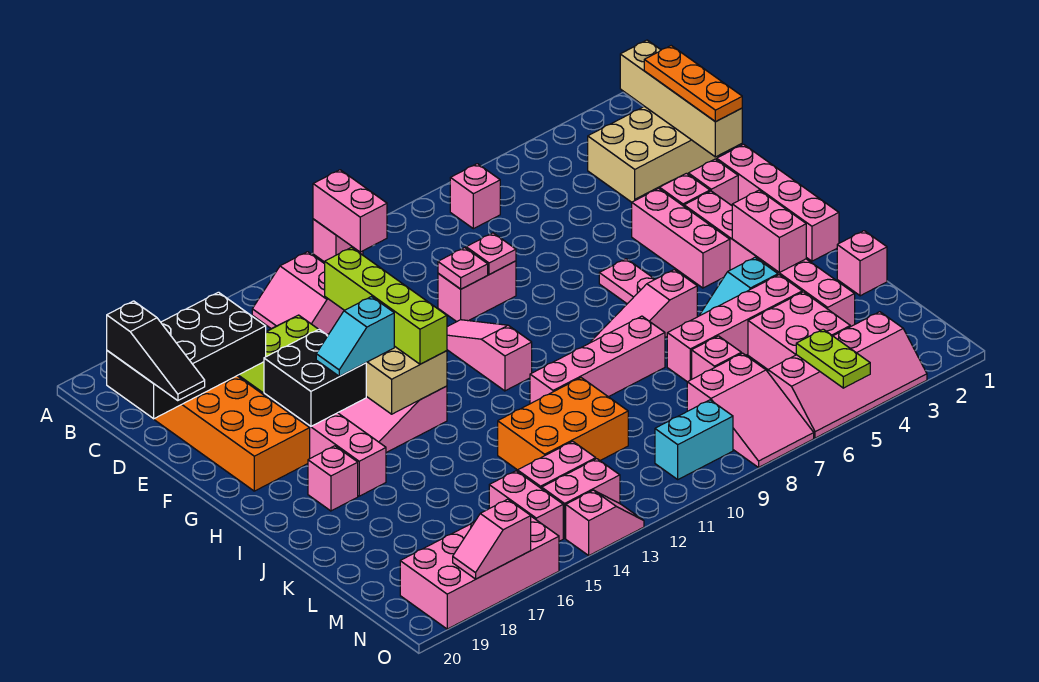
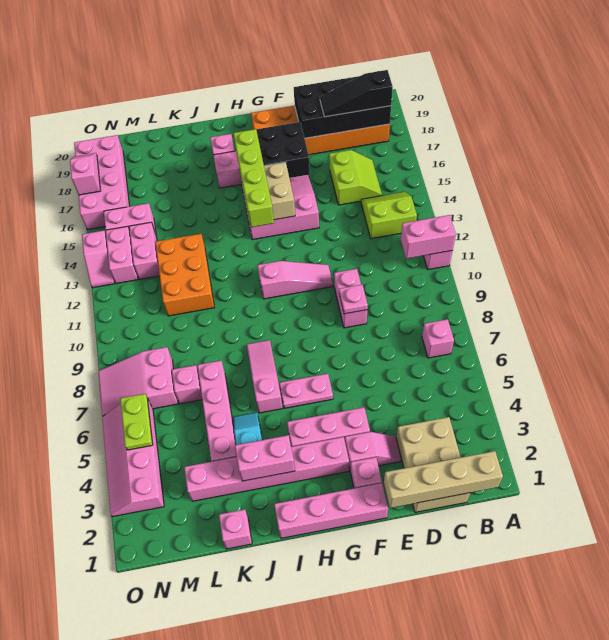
pink slope B13:C14 level 1 top 13 -> lime slope B13:C14 level 1 top 13
orange plate C1:E1 level 3 -> none
black brick C17:D20 level 2 -> black brick B18:E19 level 2
black slope C20:E20 level 3 top C -> black slope B18:D18 level 3 top B
pink plate E10 level 2 -> none
lime brick E14:H14 level 3 -> lime brick H13:H16 level 3
cyan slope G15:G16 level 3 top 15 -> none
pink brick J8:J11 level 1 -> none
pink brick L4:M5 level 1 -> none
lime plate N5:O5 level 2 -> lime plate N5:N6 level 2
cyan brick N9:N10 level 1 -> none

